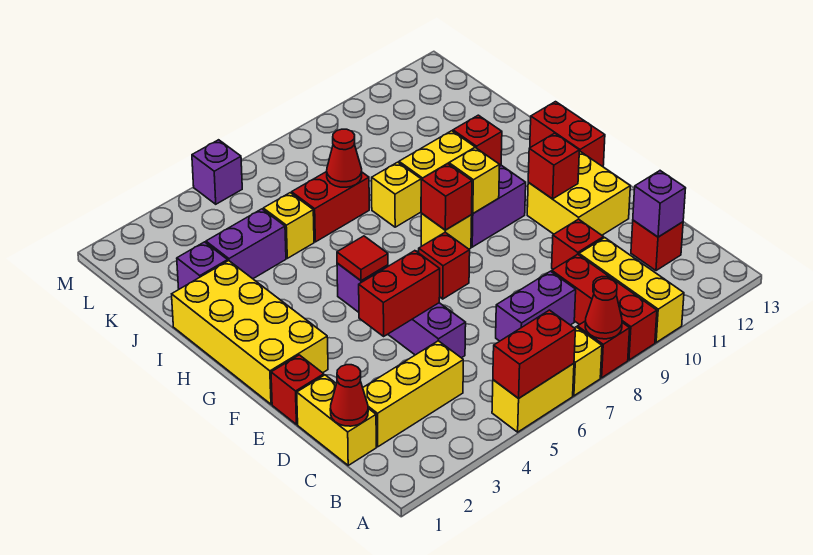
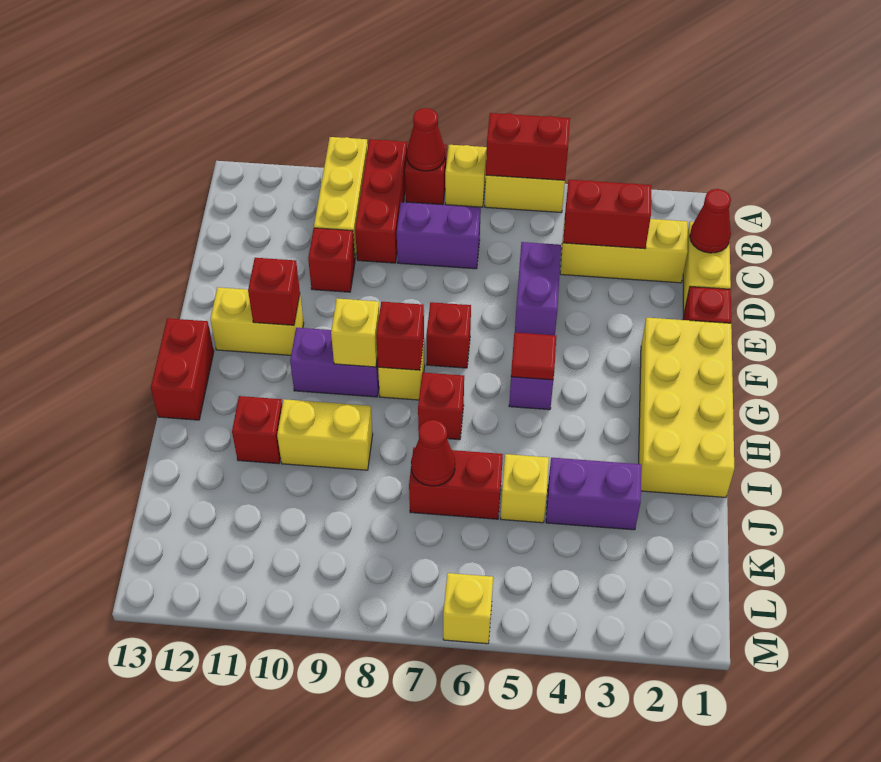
red brick C12 level 1 -> red brick H7 level 1
purple brick C12 level 2 -> none
red brick E4:E5 level 2 -> red brick C3:C4 level 2
yellow brick E11:F12 level 1 -> yellow brick F11:F12 level 1
yellow brick I8 level 1 -> yellow brick M6 level 1
purple brick J2 level 1 -> none
purple brick M5 level 1 -> none

